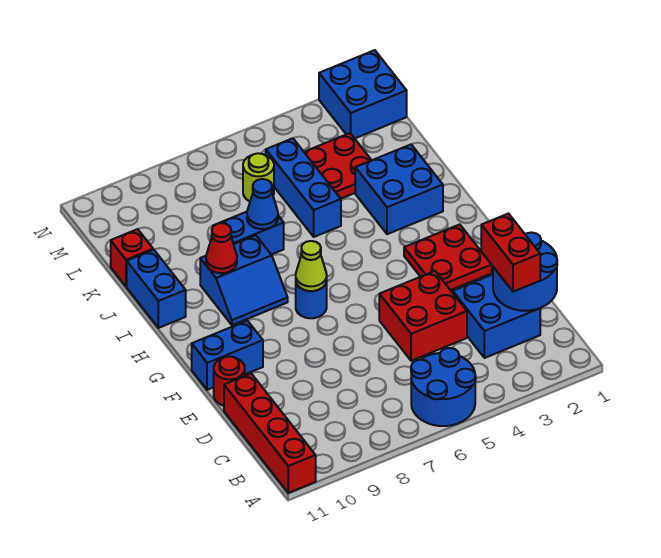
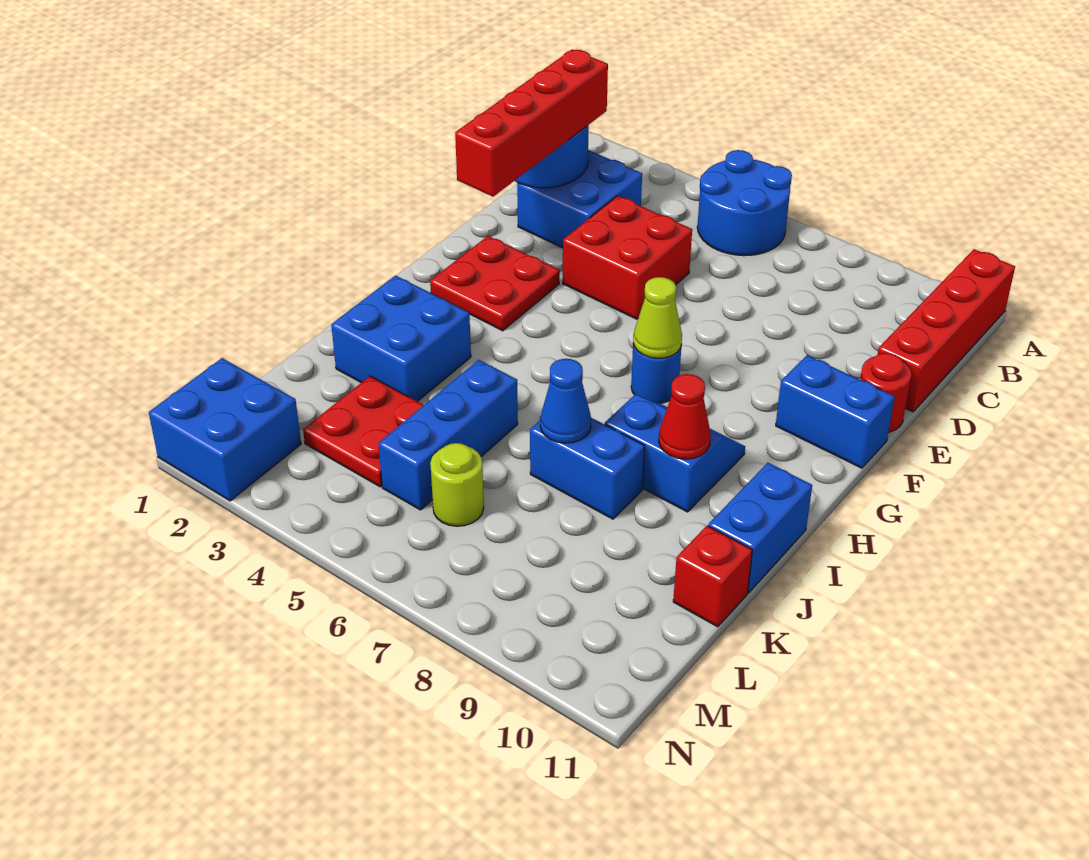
red brick C2:D2 level 3 -> red brick C2:F2 level 3

